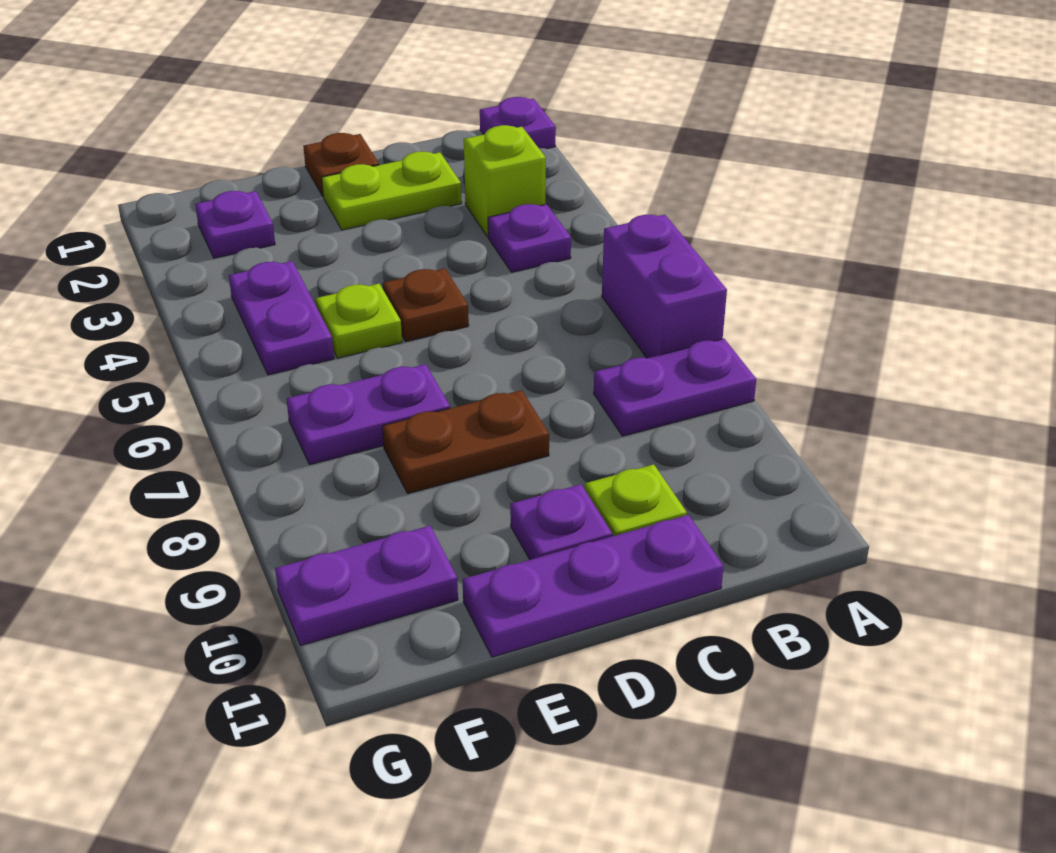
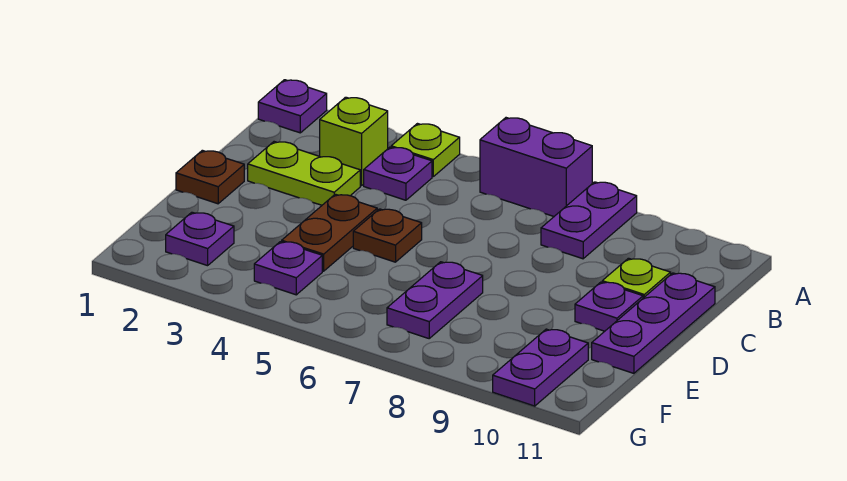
lime plate C2:D2 level 1 -> lime plate C2:C3 level 1
brown plate D8:E8 level 1 -> brown plate D4:E4 level 1
lime plate E5 level 1 -> lime plate A4 level 1
purple plate F4:F5 level 1 -> purple plate F4 level 1

